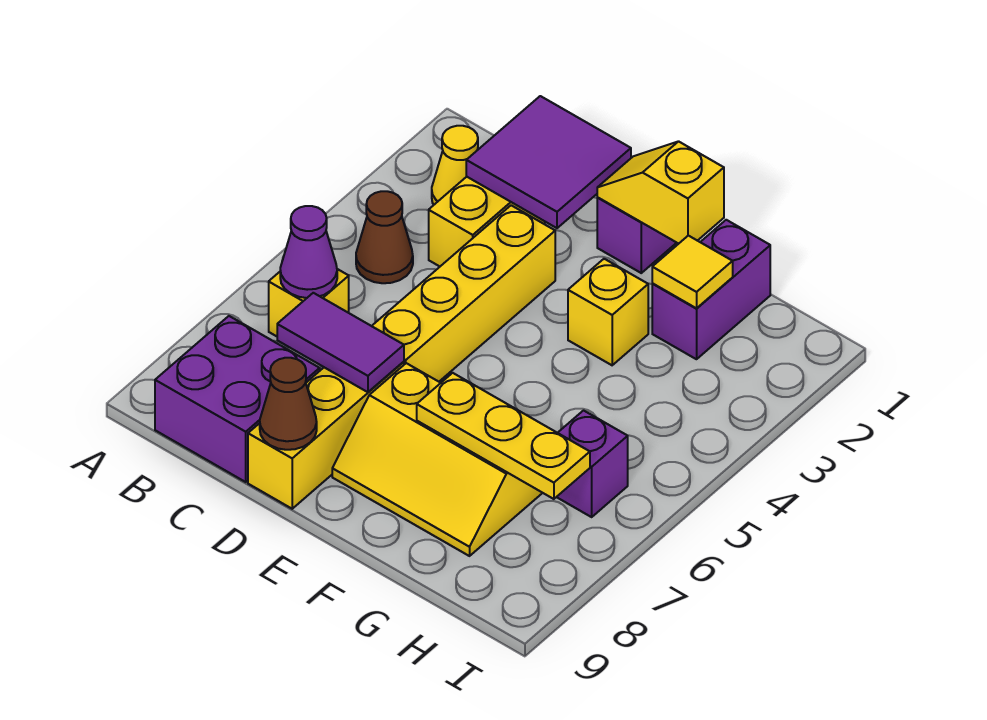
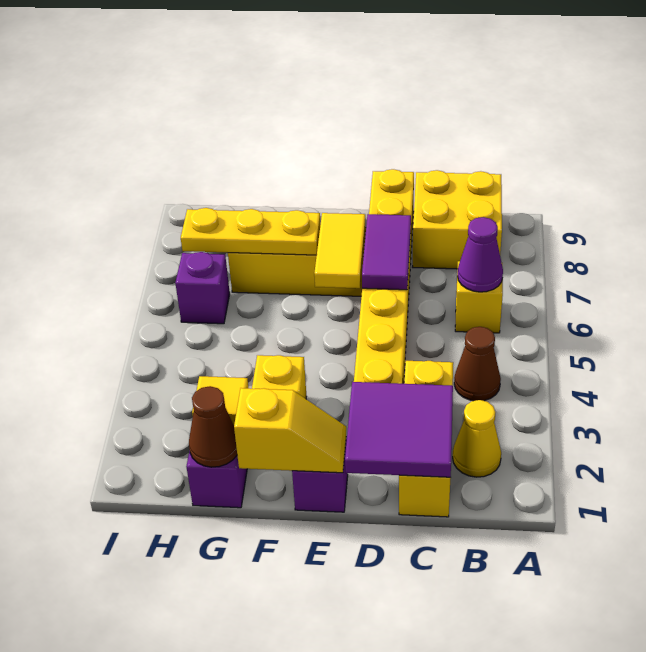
purple brick B8:C9 level 1 -> yellow brick B8:C9 level 1
purple tile C7:D7 level 2 -> purple tile D6:D7 level 2
brown cone D9 level 2 -> brown cone G1 level 2
none -> yellow tile E6:E7 level 2

